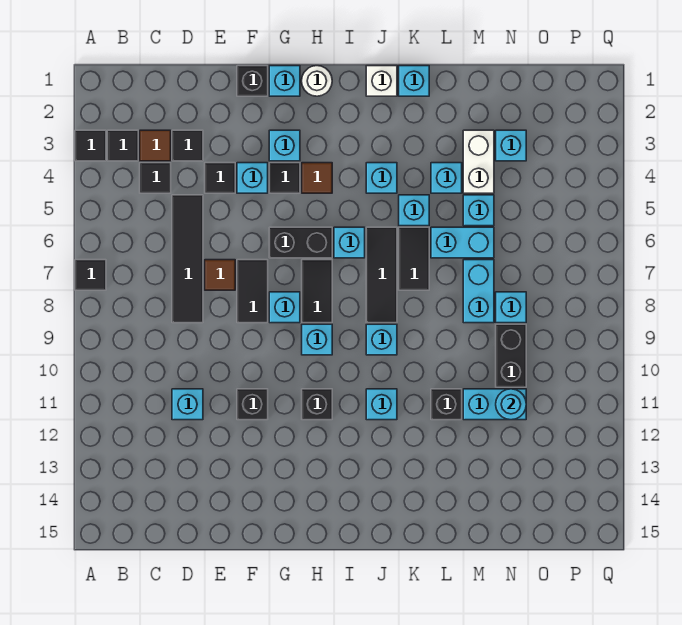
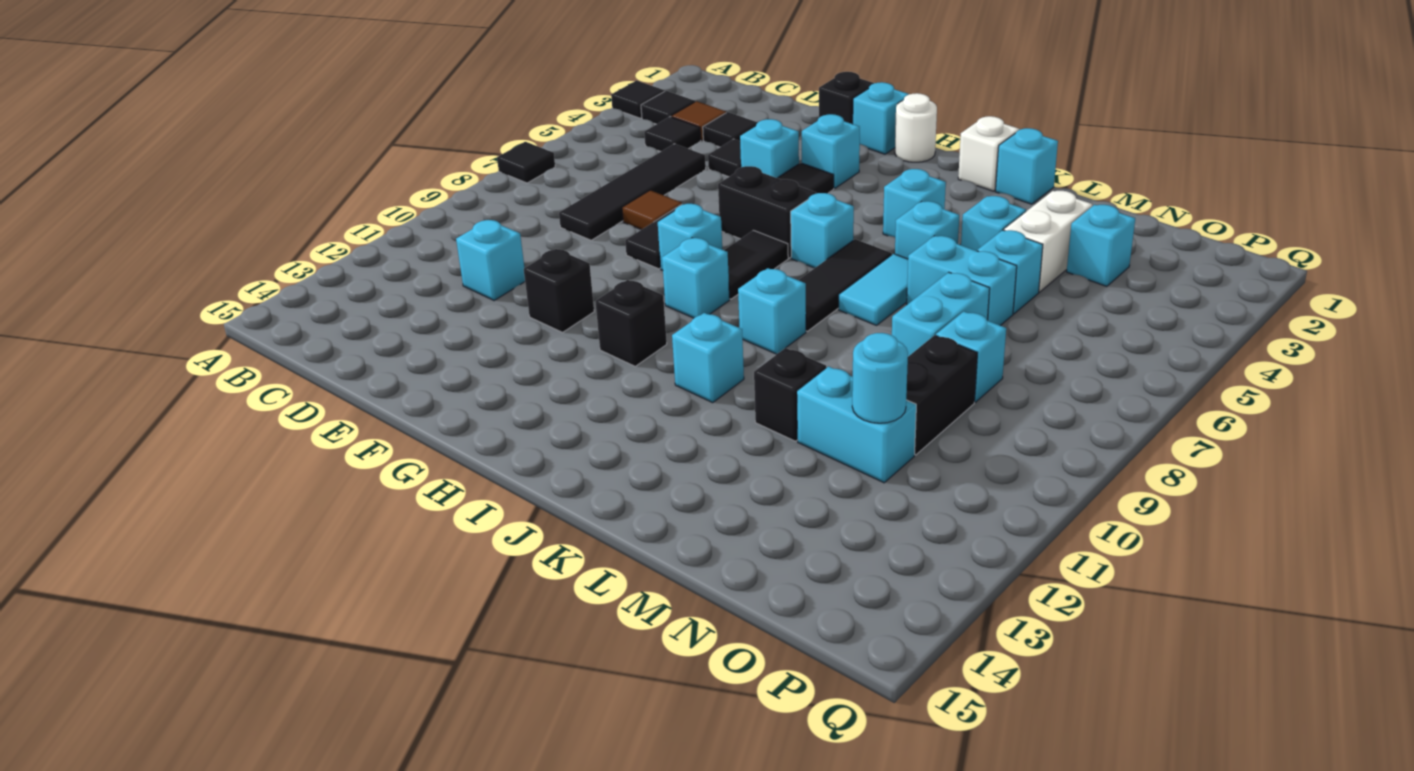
brown tile H4 level 1 -> none
black tile K6:K7 level 1 -> cyan tile K6:K7 level 1

